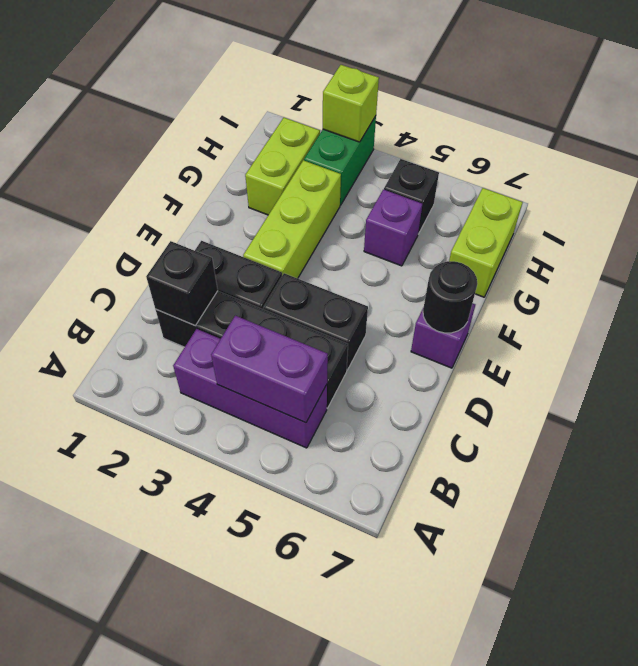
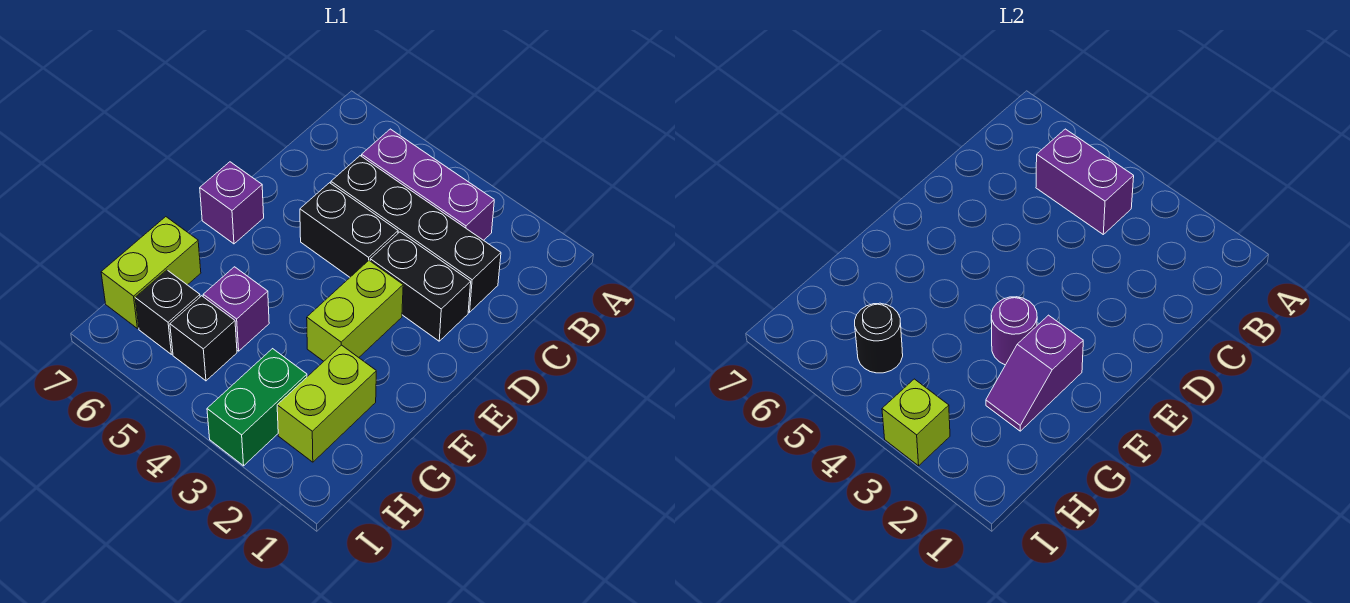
black brick C2 level 2 -> black brick H6 level 1
lime brick E3:G3 level 1 -> lime brick E3:F3 level 1
black round brick E7 level 2 -> black round brick H5 level 2
none -> purple slope F2:G2 level 2 top F
none -> purple round brick F3 level 2

